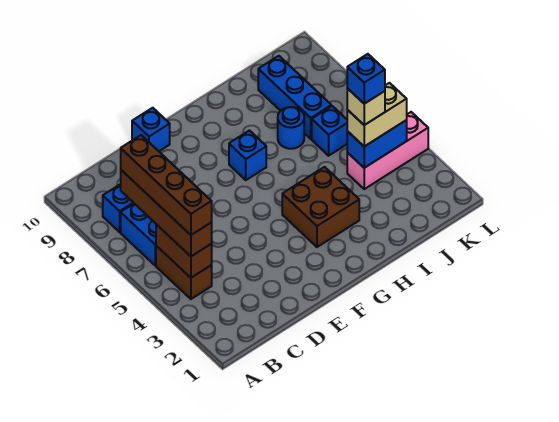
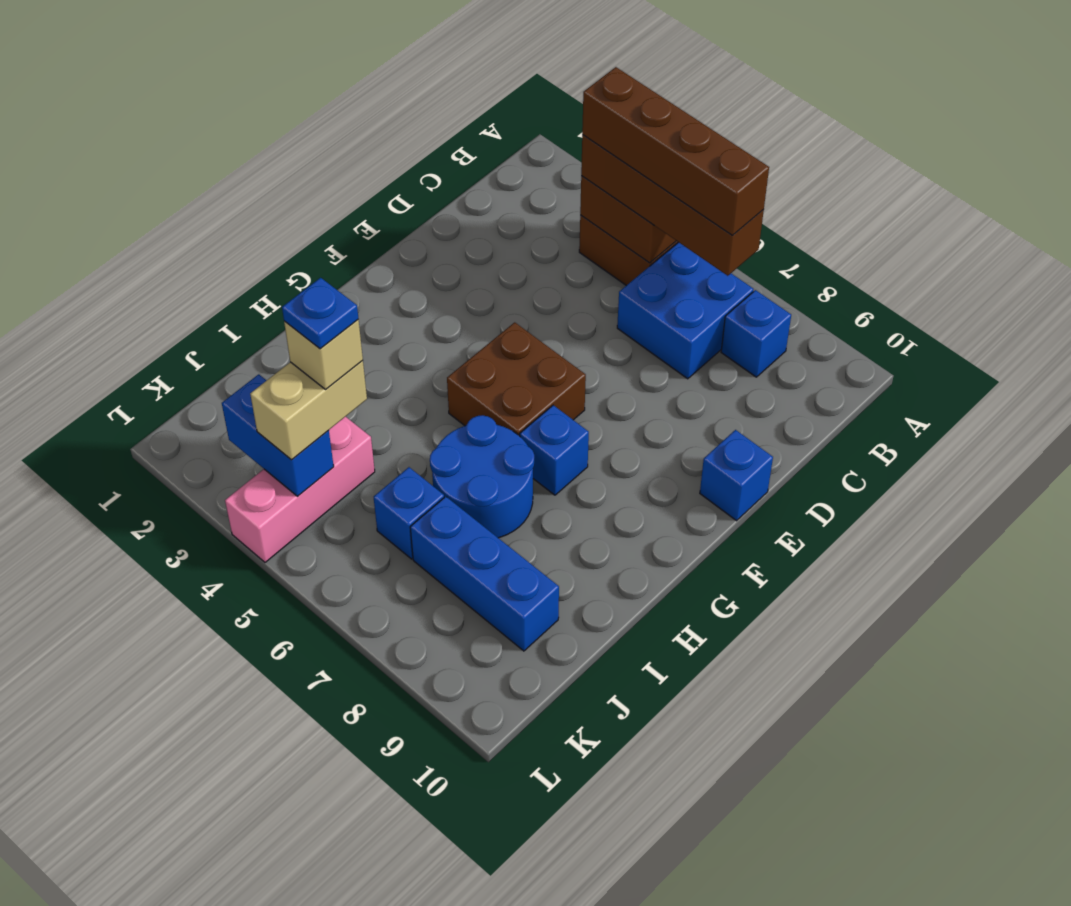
brown brick G3:H4 level 1 -> brown brick F5:G6 level 1
blue round brick I7 level 1 -> blue round brick H6:I7 level 1
blue brick J4:K4 level 2 -> blue brick K3:K4 level 2
blue brick J4 level 5 -> blue plate J4 level 5

